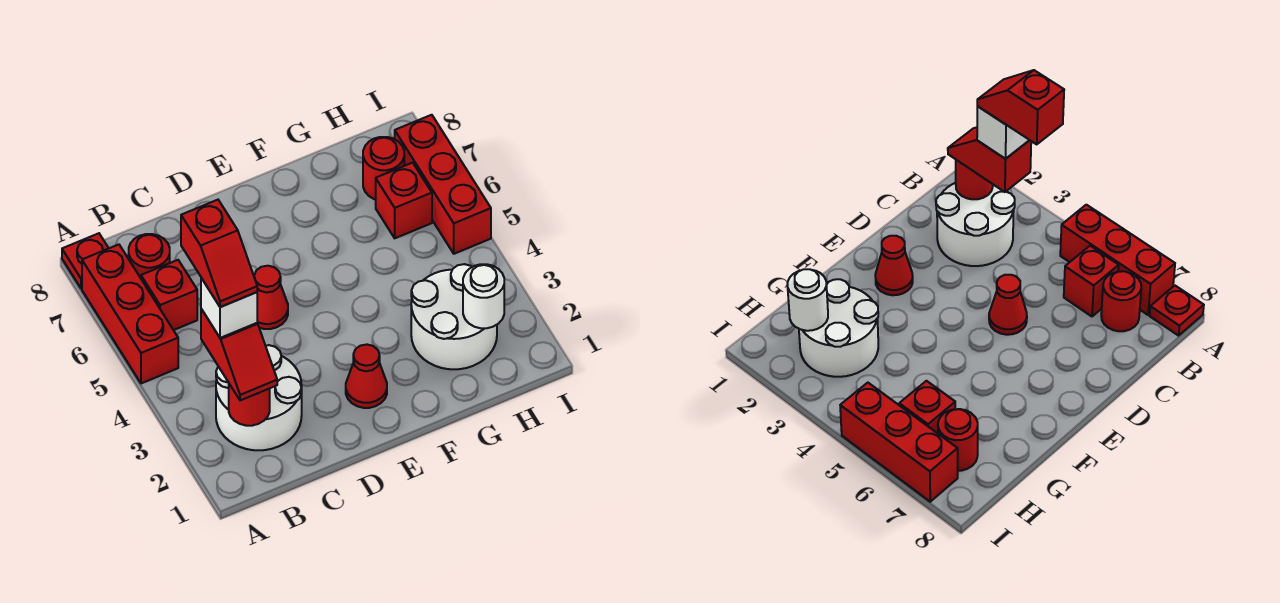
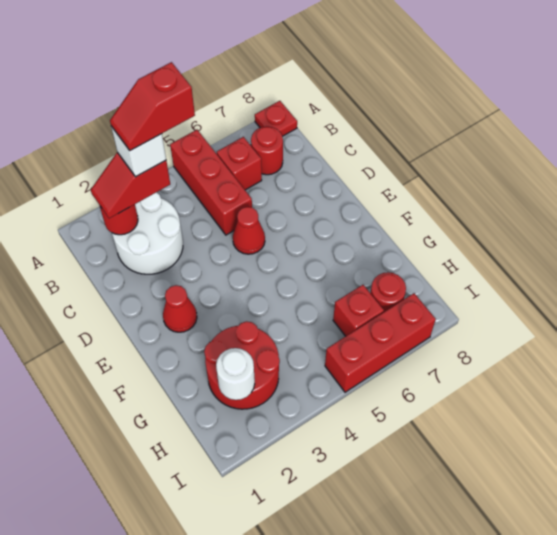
red brick A5:A7 level 1 -> red brick A5:C5 level 1
white round brick G2:H3 level 1 -> red round brick G2:H3 level 1

